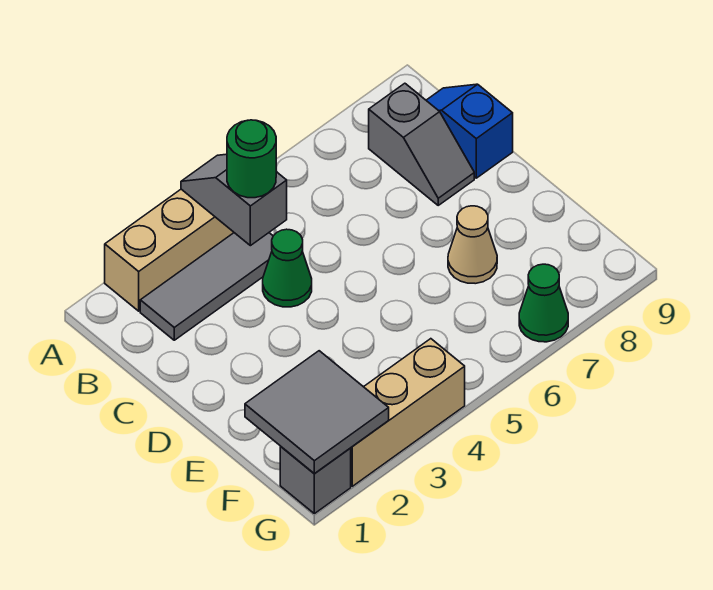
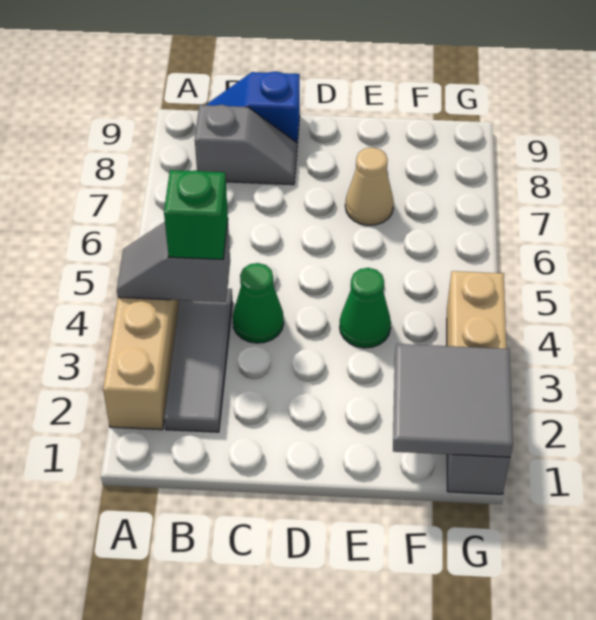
green round brick B4 level 3 -> green brick B4 level 3
green cone G7 level 1 -> green cone E4 level 1

